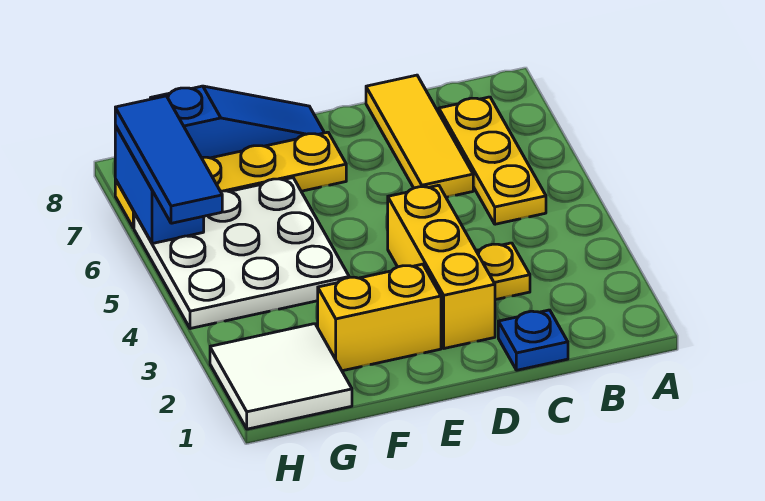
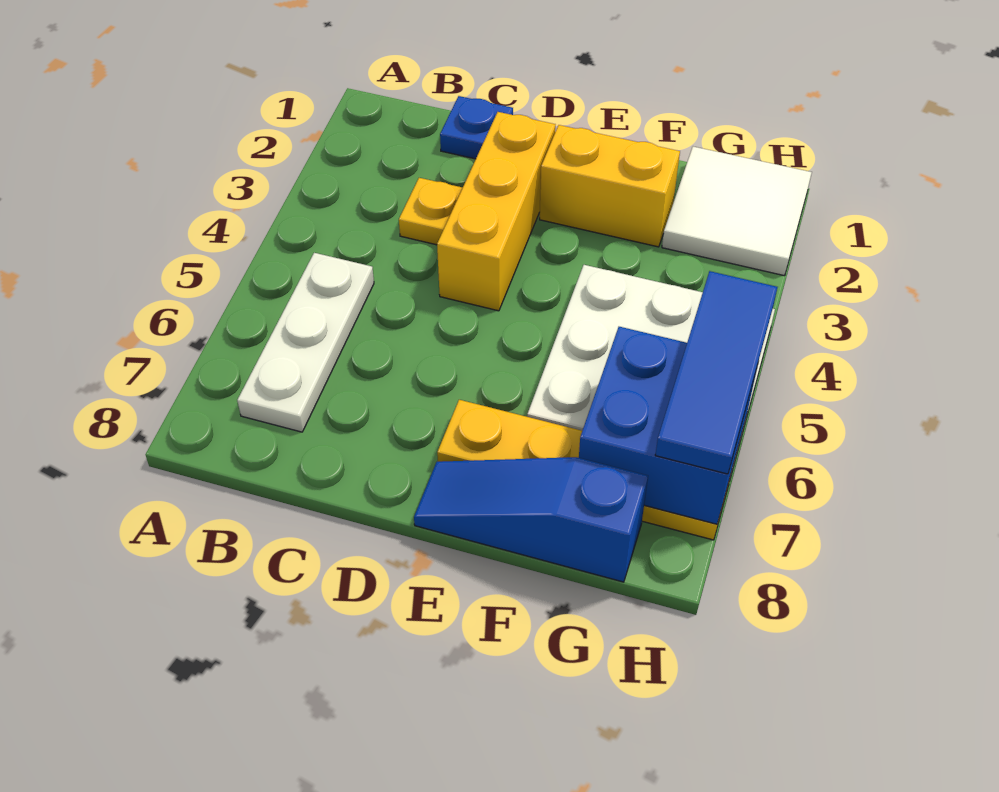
yellow plate B5:B7 level 1 -> white plate B5:B7 level 1
yellow tile C6:C8 level 1 -> none
blue brick H6:H7 level 2 -> blue brick G6:H7 level 2

